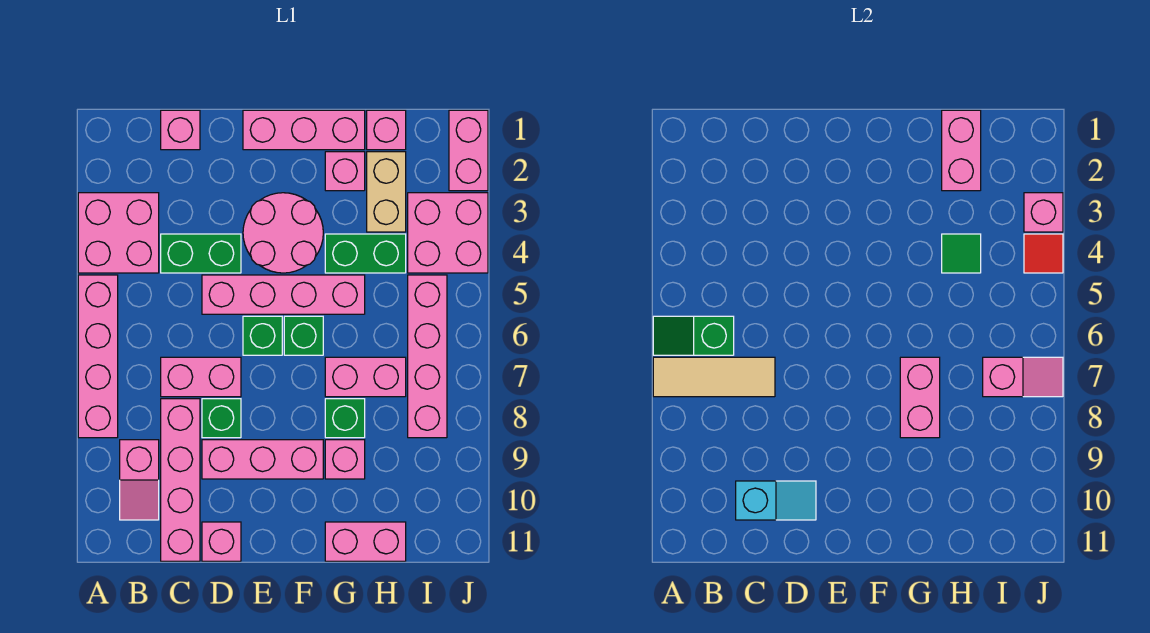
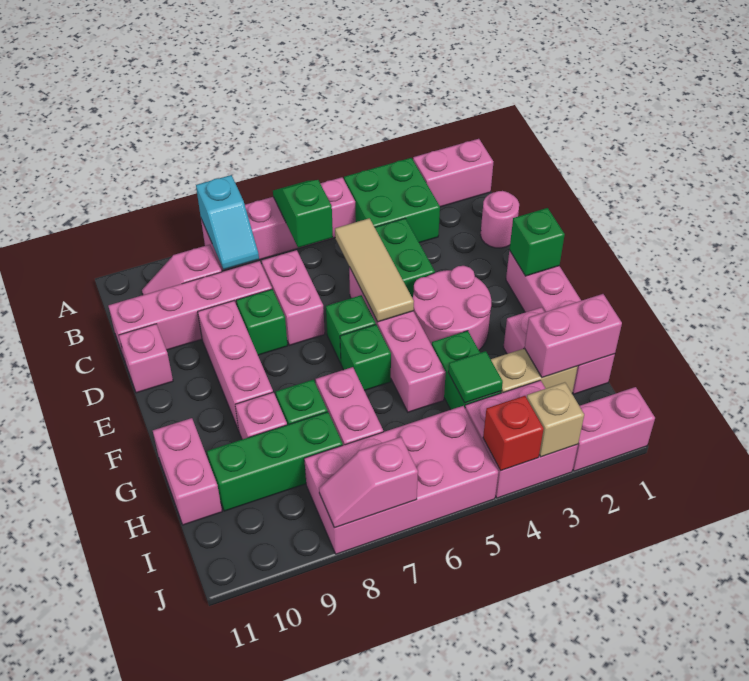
pink brick A3:B4 level 1 -> green brick A3:B4 level 1
tan tile A7:C7 level 2 -> tan tile C5:E5 level 2
pink brick C1 level 1 -> pink round brick C1 level 1
cyan slope C10:D10 level 2 top C -> cyan slope A8:B8 level 2 top A
none -> green brick E1 level 2
pink brick G7:G8 level 2 -> pink brick A1:A2 level 1
none -> green brick H8:H10 level 1
pink brick I5:I8 level 1 -> pink brick I5:J8 level 1
pink slope I7:J7 level 2 top I -> pink slope J7:J8 level 2 top 7
pink brick J3 level 2 -> tan brick J3 level 2
red tile J4 level 2 -> red brick J4 level 2

